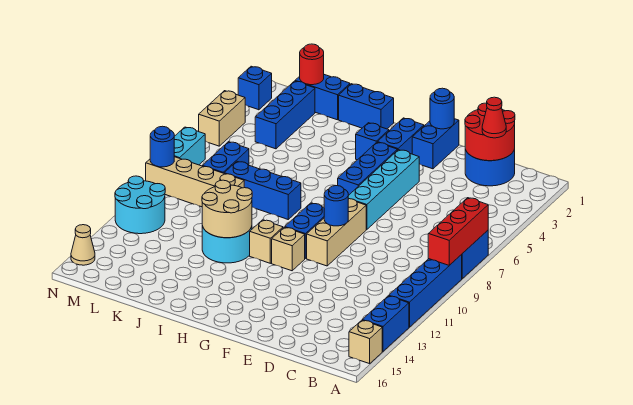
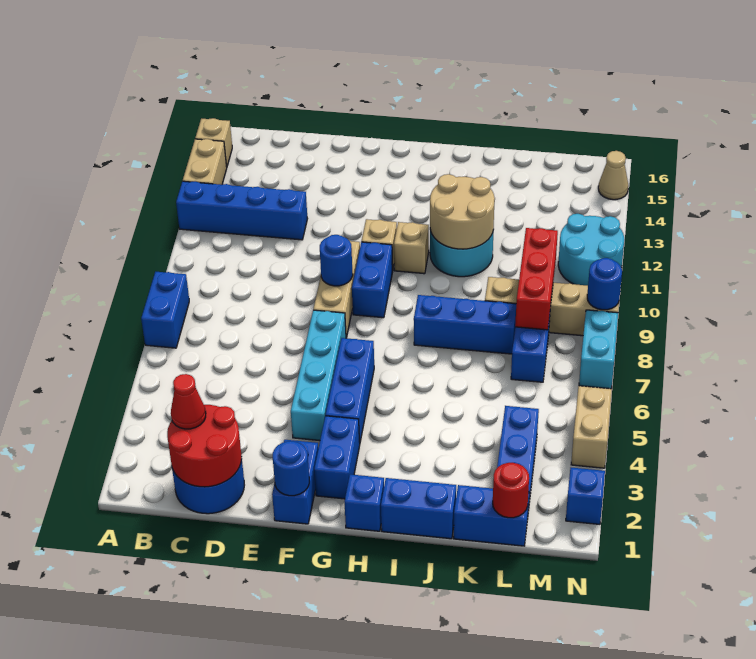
red brick A7:A9 level 2 -> red brick L8:L10 level 2
blue brick A9:A12 level 1 -> blue brick A12:D12 level 1
blue brick A13:A14 level 1 -> tan brick A13:A14 level 1
blue brick H3 level 1 -> blue brick H1 level 1

